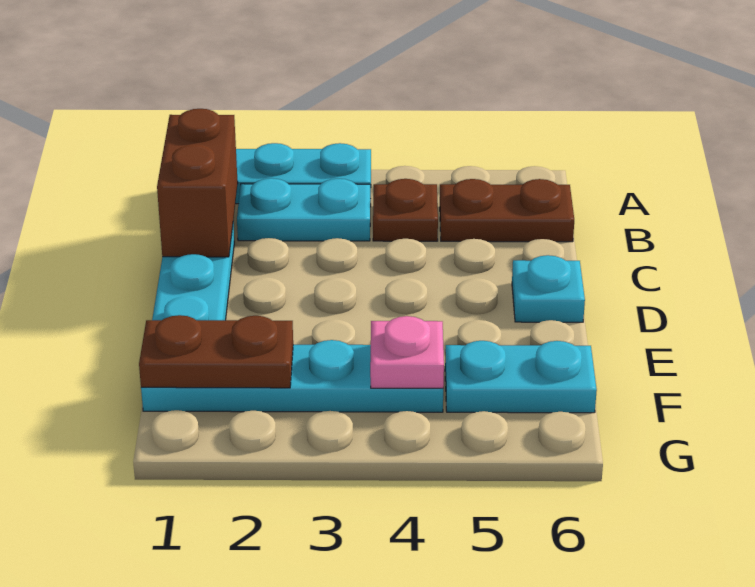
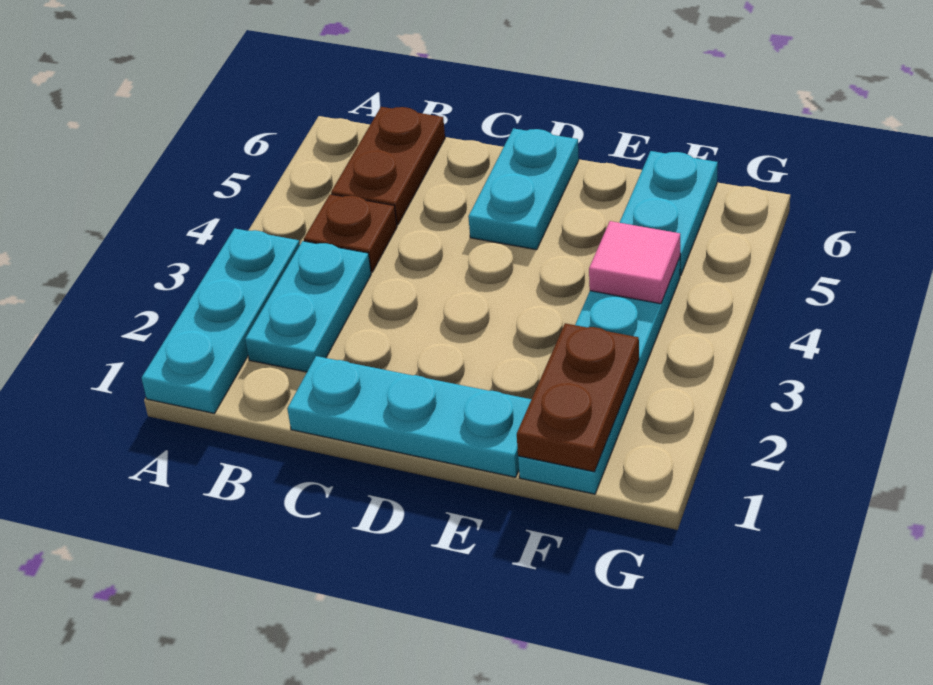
brown brick B1:C1 level 2 -> none
cyan plate D6 level 1 -> cyan plate D5:D6 level 1
pink plate F4 level 2 -> pink tile F4 level 2

